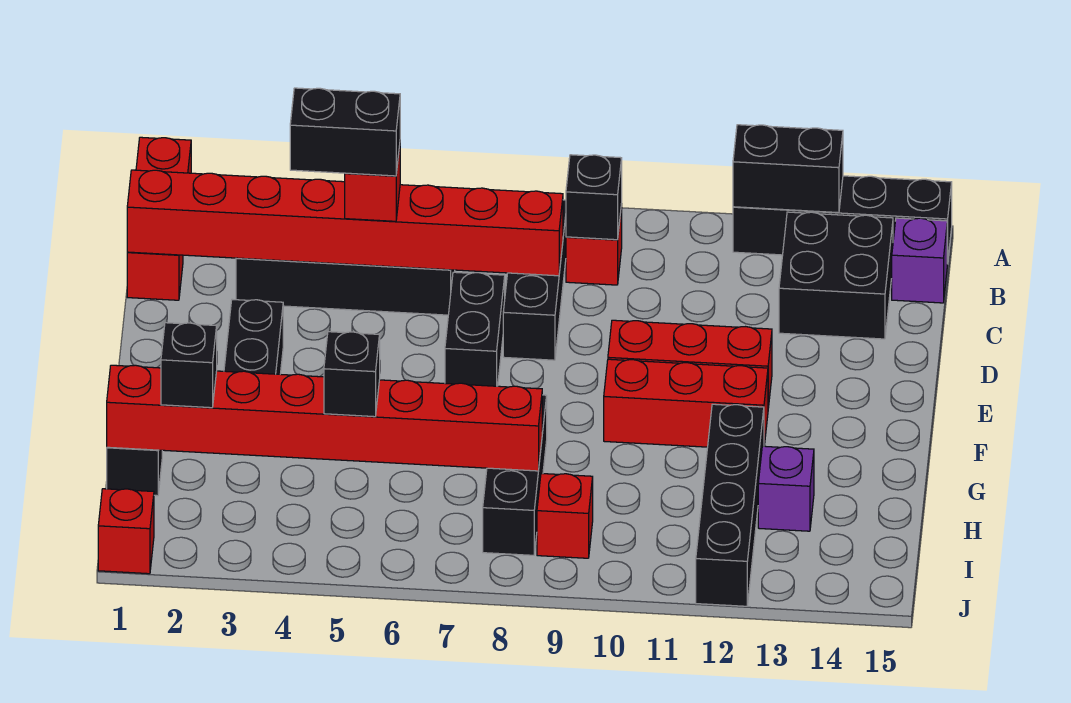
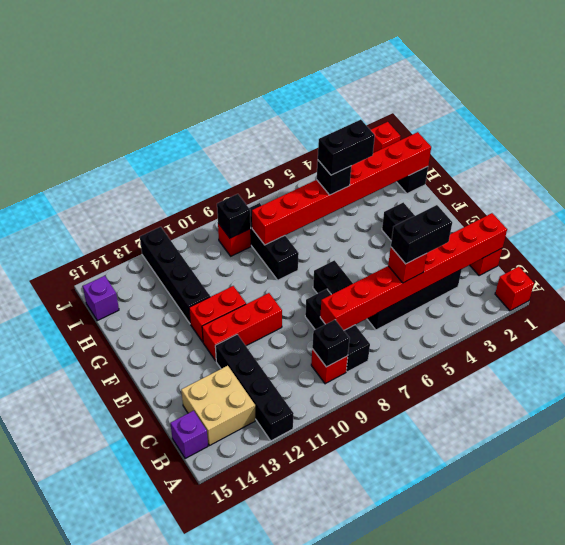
black brick A12:A15 level 1 -> black brick A12:D12 level 1
black brick A12:A13 level 2 -> black brick H4:H5 level 4
black brick B13:C14 level 1 -> tan brick B13:C14 level 1
red brick F10:F12 level 1 -> red brick F11:F12 level 1
black brick H2 level 3 -> black brick I9 level 2
purple brick H13 level 1 -> purple brick I15 level 1

